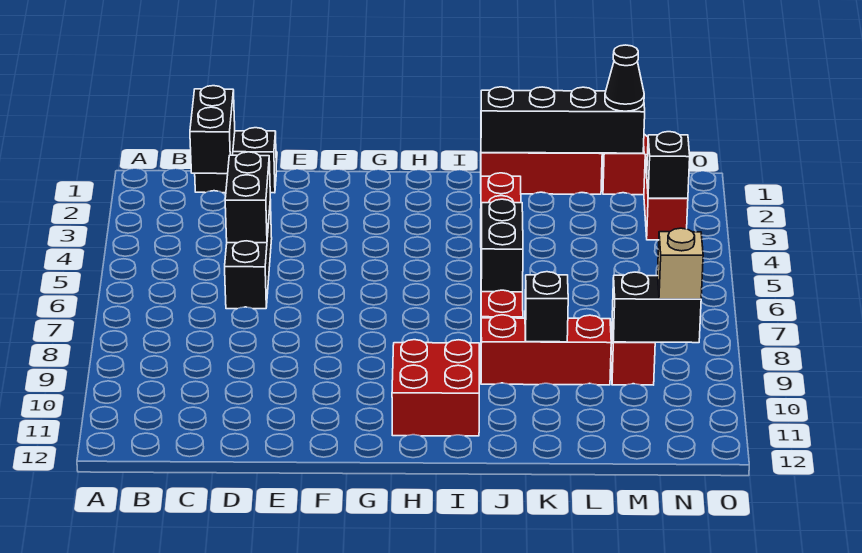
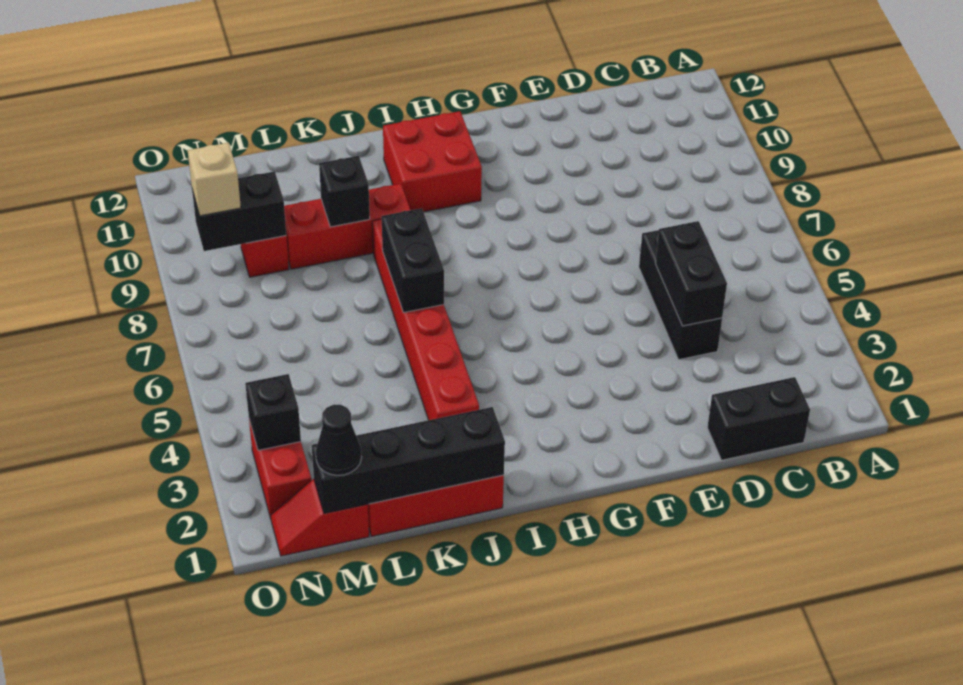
black brick C1:C2 level 2 -> none

